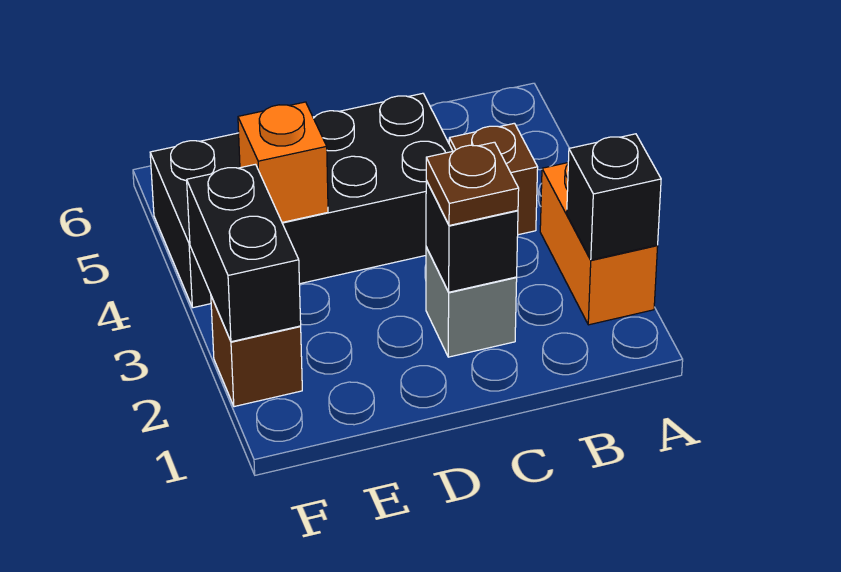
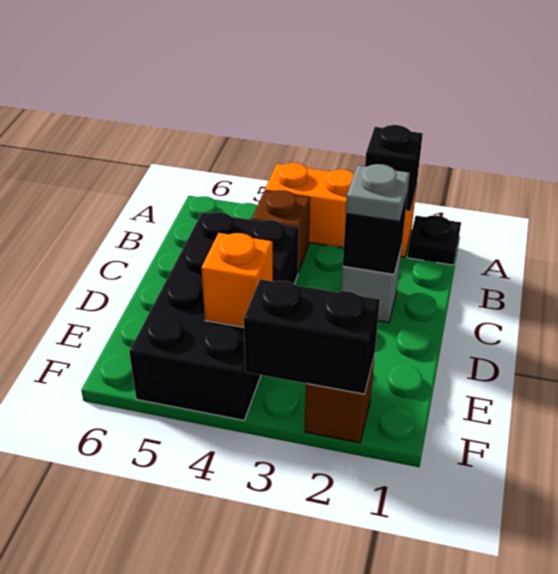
none -> black plate A1 level 1
orange brick A2:A3 level 1 -> orange brick A2:A4 level 1
brown plate C2 level 3 -> grey plate C2 level 3

